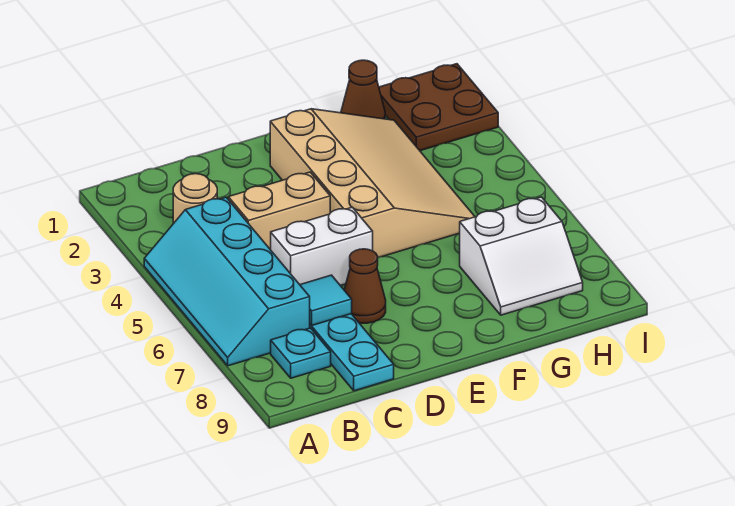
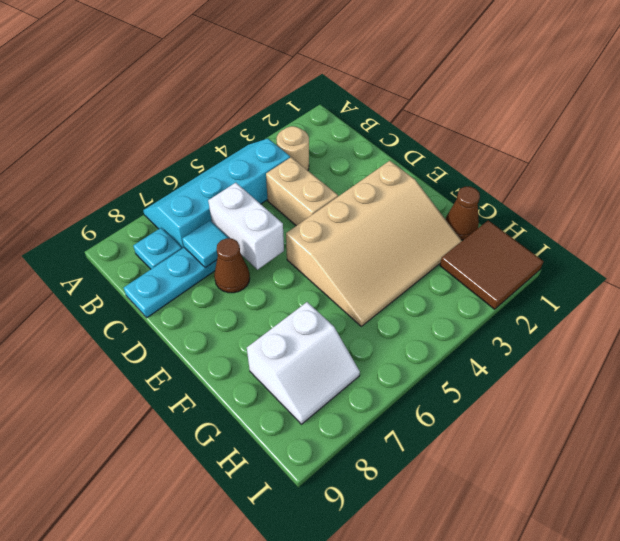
white slope G7:H8 level 1 top 7 -> white slope G7:H8 level 1 top G
brown plate H1:I2 level 1 -> brown tile H1:I2 level 1

